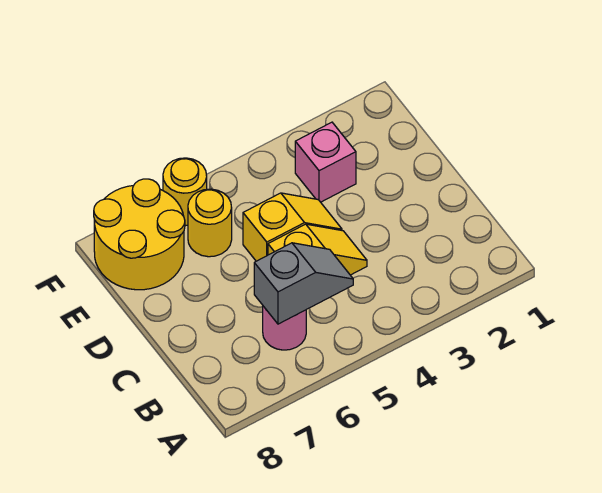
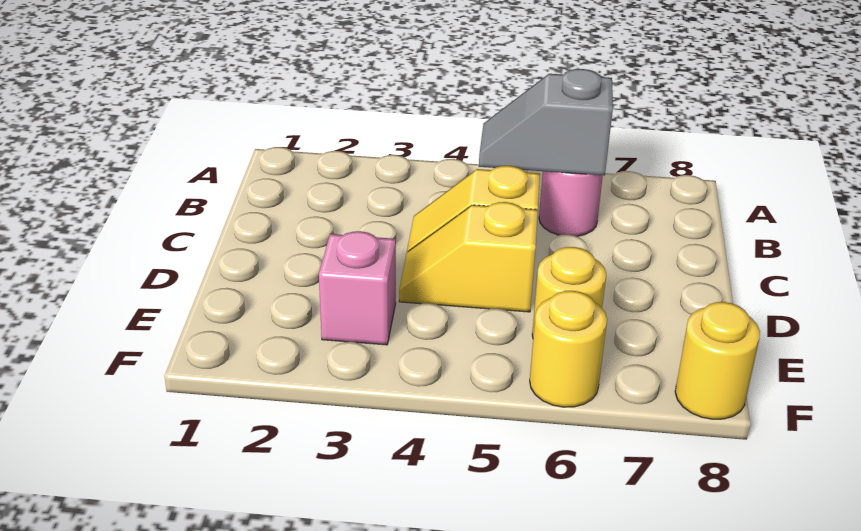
yellow round brick E7:F8 level 1 -> yellow round brick F8 level 1

